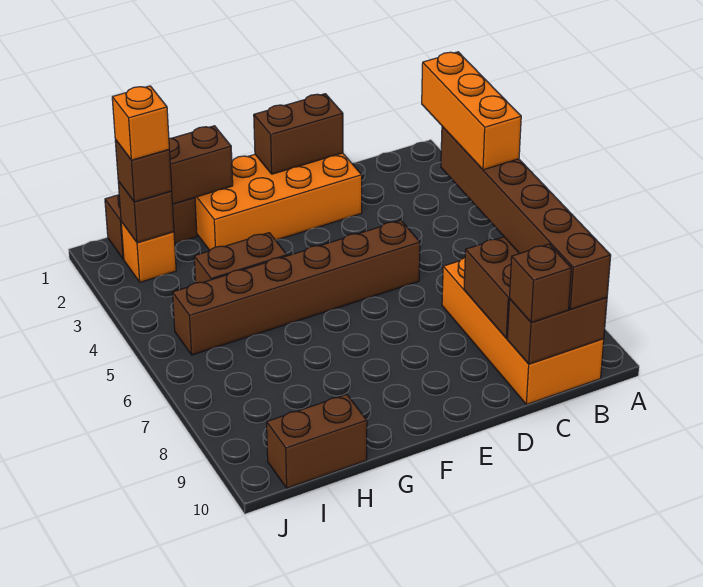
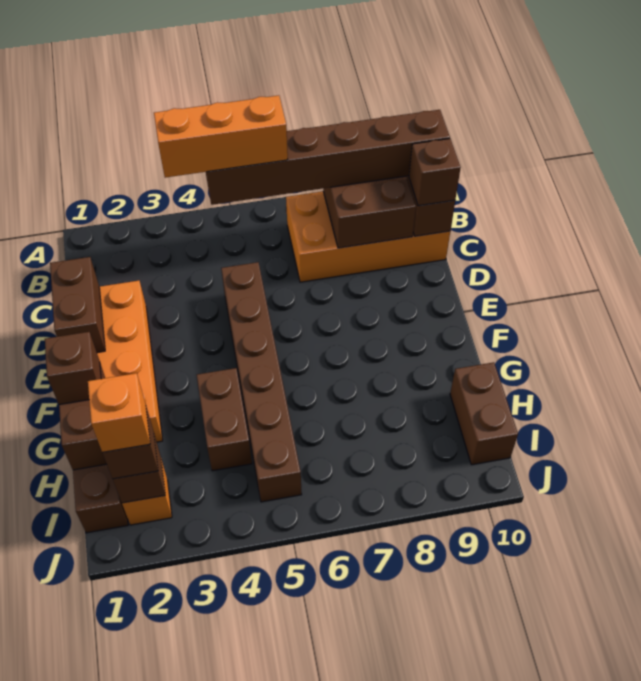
none -> brown brick G1 level 3

